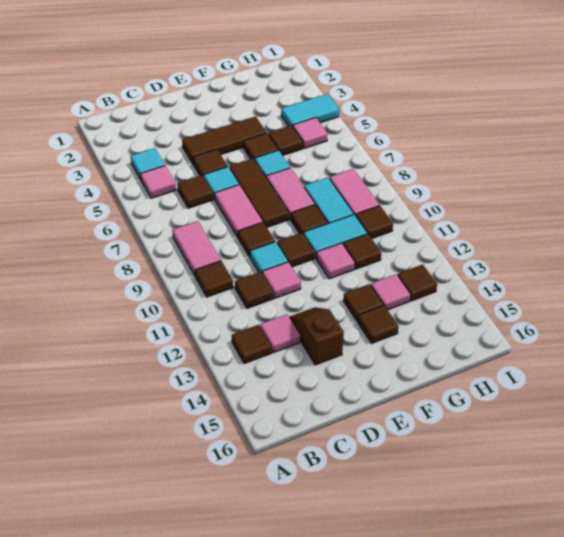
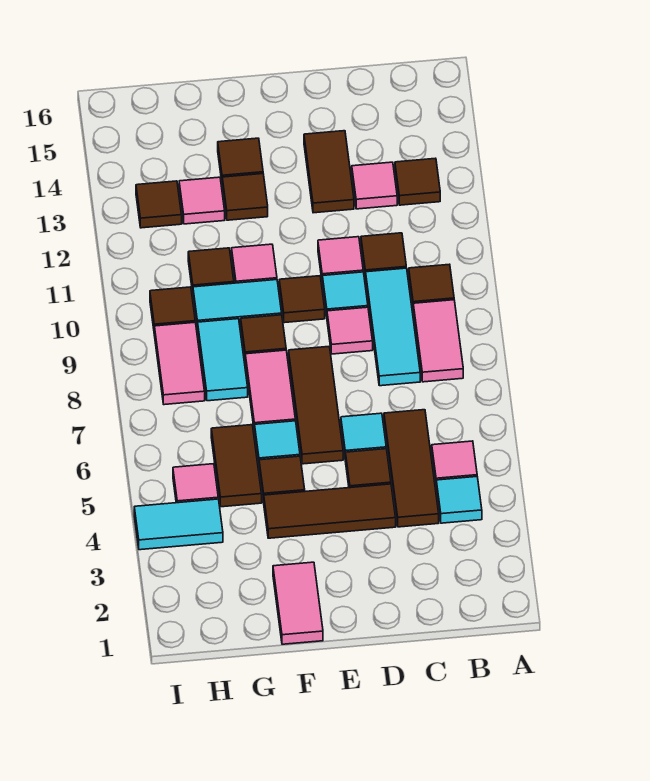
brown tile C6 level 1 -> brown tile C4:C6 level 1
none -> cyan tile C8:C10 level 1
pink tile D7:D8 level 1 -> pink tile F1:F2 level 1
brown tile D9 level 1 -> pink tile D9 level 1
brown slope D13:D14 level 1 top 14 -> brown tile D13:D14 level 1
brown tile G5 level 1 -> brown tile G5:G6 level 1

